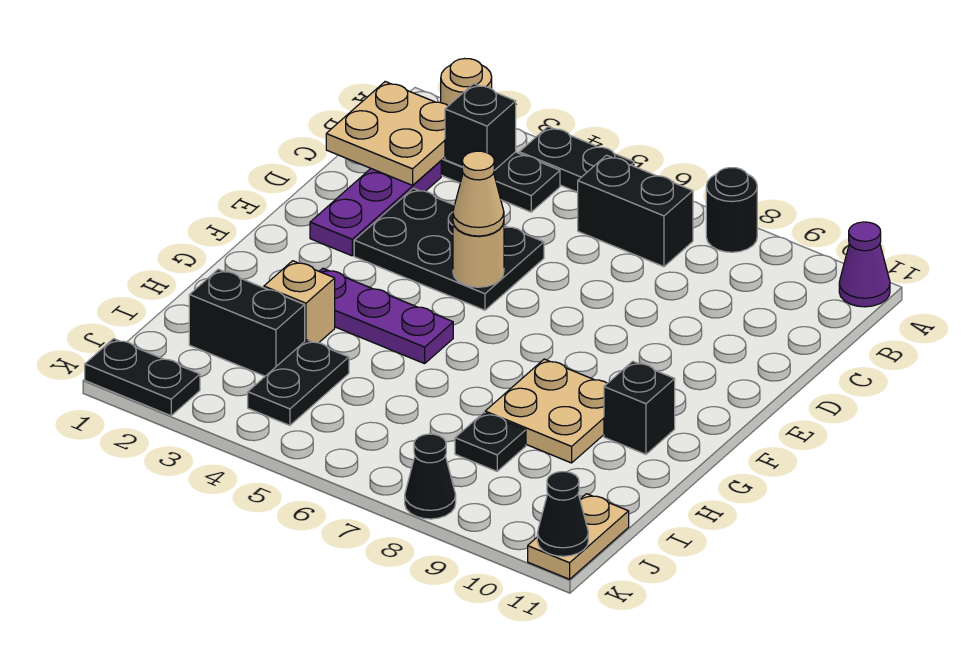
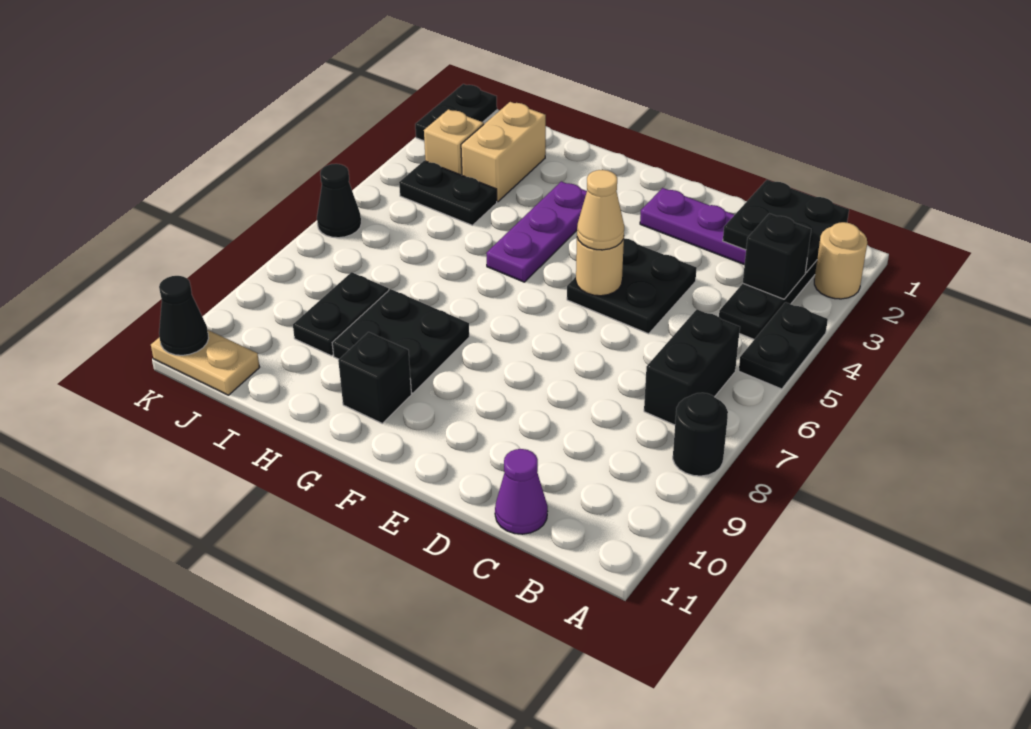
purple cone A11 level 1 -> purple cone C11 level 1
tan plate B1:C2 level 2 -> black plate B1:C2 level 2
black plate D3:E5 level 1 -> black plate D4:E5 level 1
tan plate G8:H9 level 1 -> black plate G8:H9 level 1
tan brick H3 level 1 -> tan brick J3 level 1
black brick I2:I3 level 1 -> tan brick I2:I3 level 1
black plate I8 level 1 -> black plate I8:I9 level 1
black cone K8 level 1 -> black cone K6 level 1

